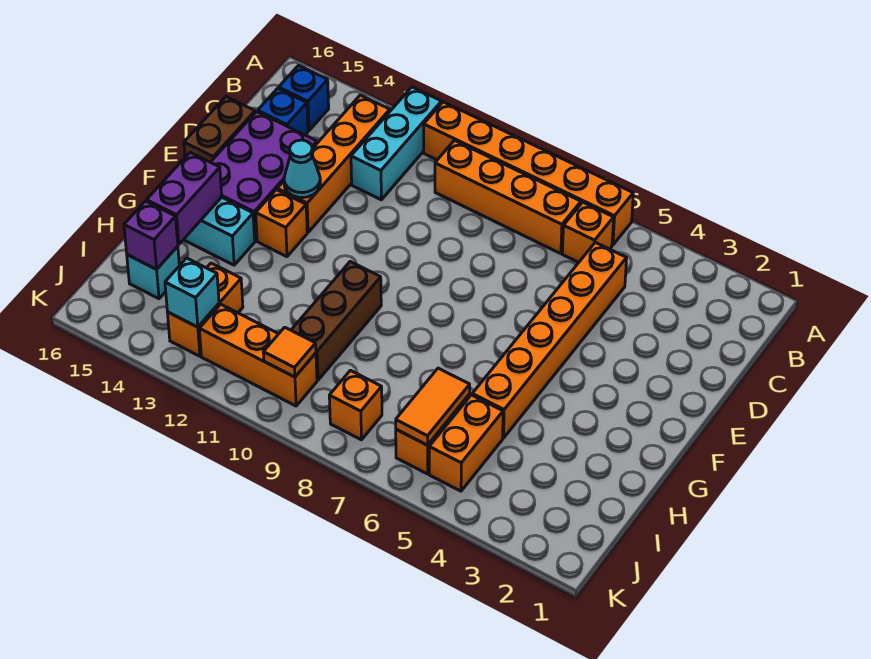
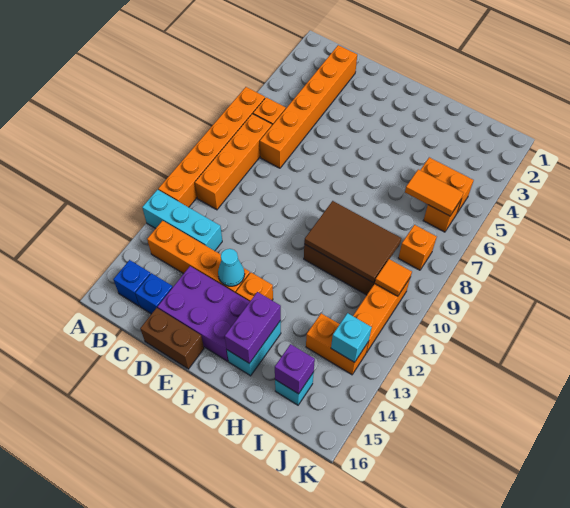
orange brick C5:H5 level 1 -> orange brick C2:C7 level 1
none -> brown tile G9:I10 level 2
purple brick G15:H15 level 2 -> purple brick G14:G15 level 2

